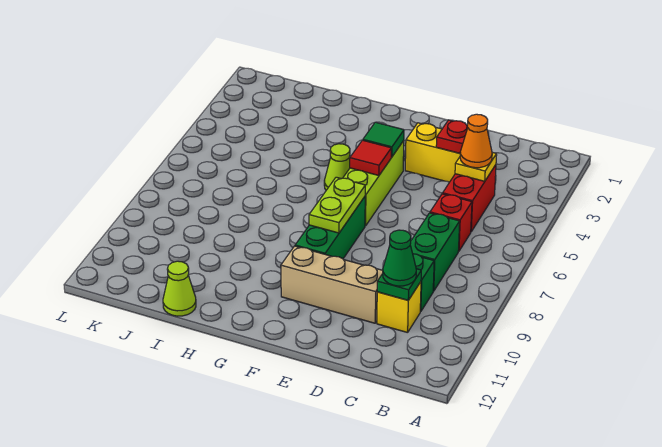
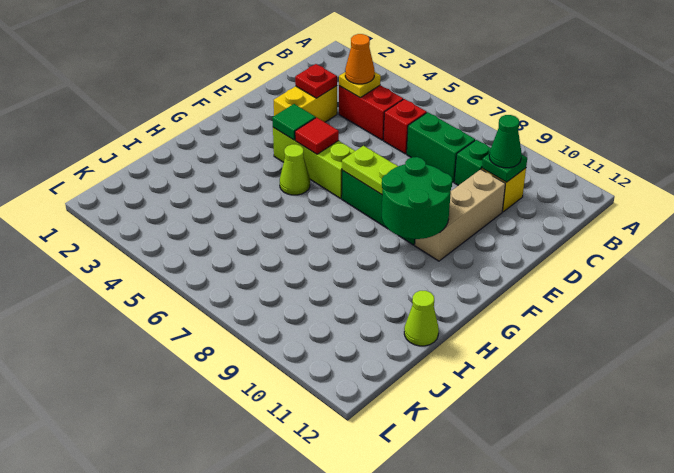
none -> green round brick F9:G10 level 2

